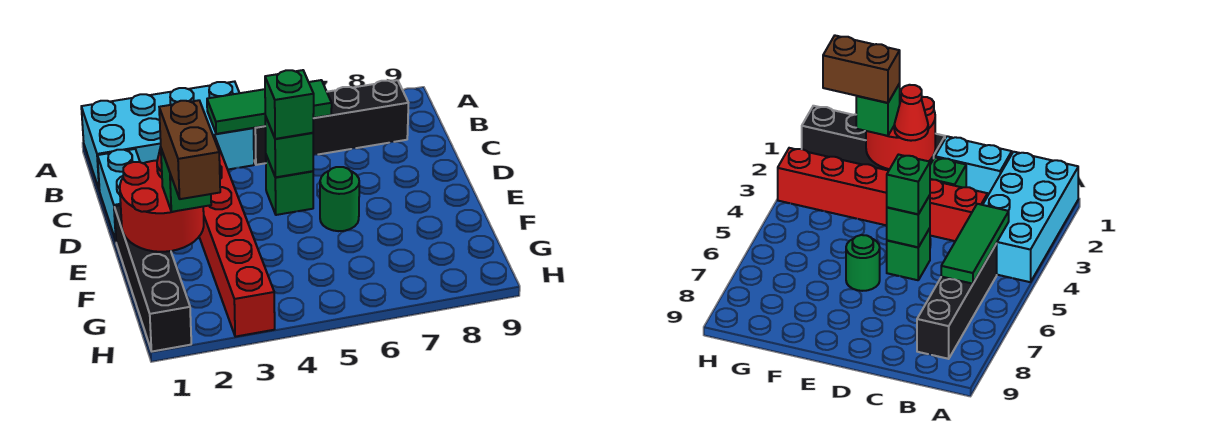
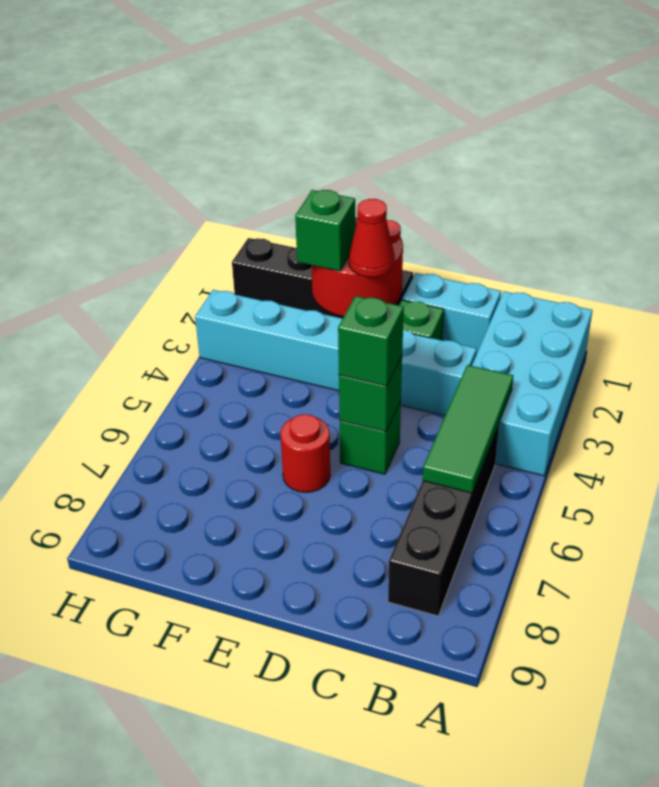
red brick C3:H3 level 1 -> cyan brick C3:H3 level 1
green round brick E6 level 1 -> red round brick E6 level 1
brown brick F2:G2 level 4 -> none

